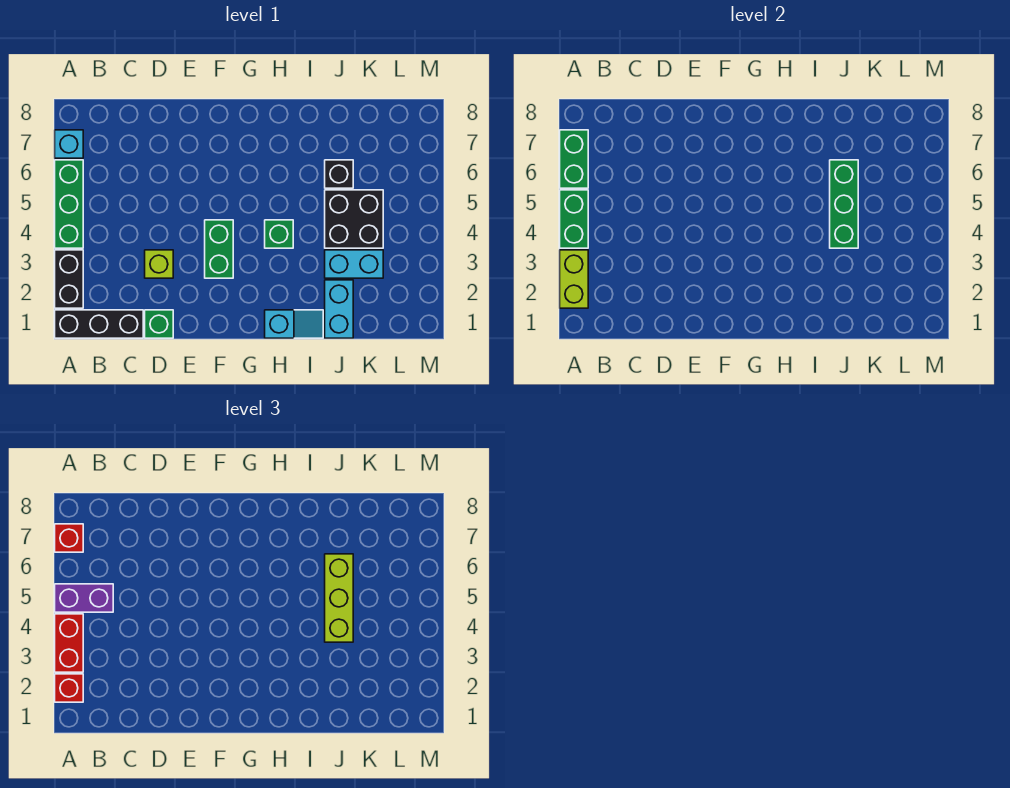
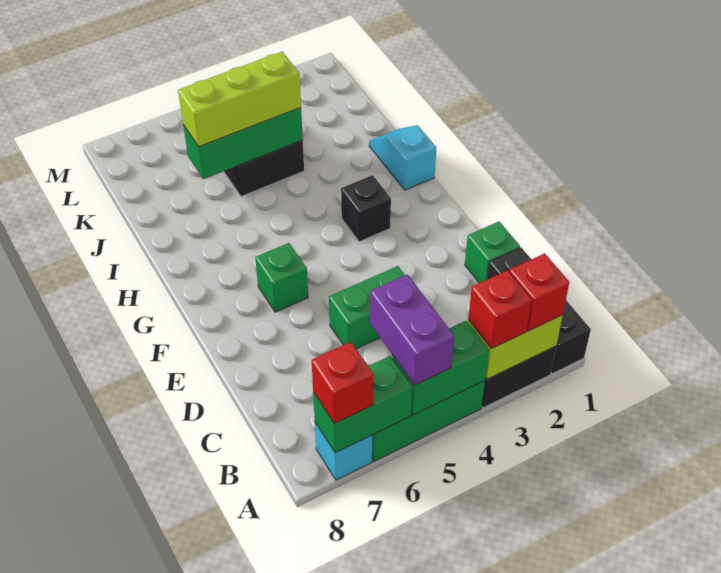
red brick A3:A4 level 3 -> red brick A3 level 3
lime brick D3 level 1 -> none
green brick F3:F4 level 1 -> green brick D4:D5 level 1
green brick H4 level 1 -> green brick F6 level 1
cyan brick J1:J2 level 1 -> none
cyan brick J3:K3 level 1 -> none
black brick J6 level 1 -> black brick G3 level 1

